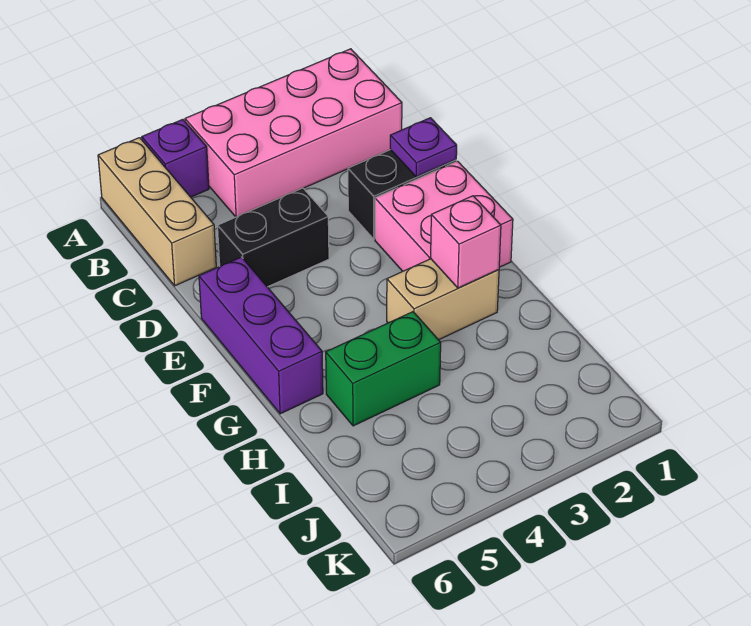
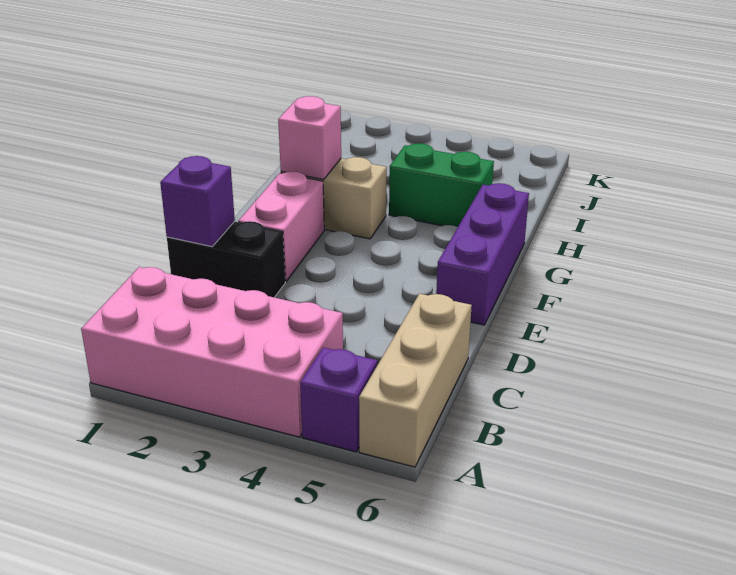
purple plate D1 level 2 -> purple brick D1 level 2
black brick D4:D5 level 1 -> none
pink brick E1:F2 level 1 -> pink brick E2:F2 level 1

